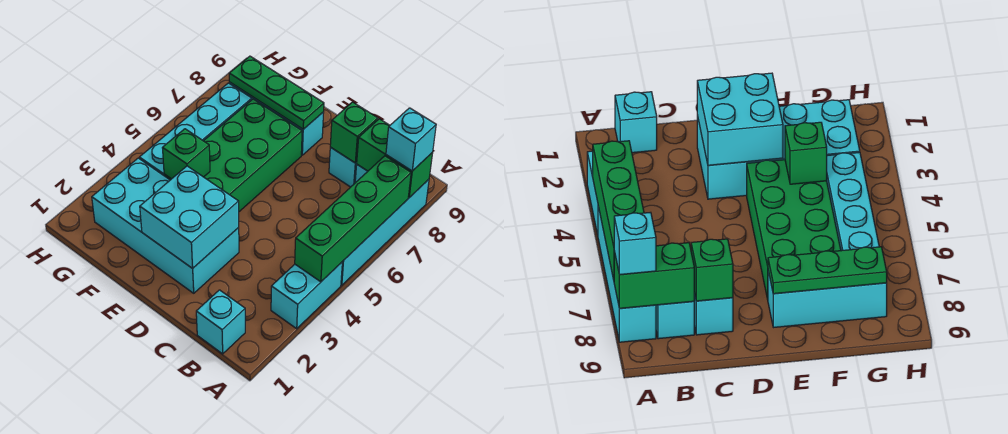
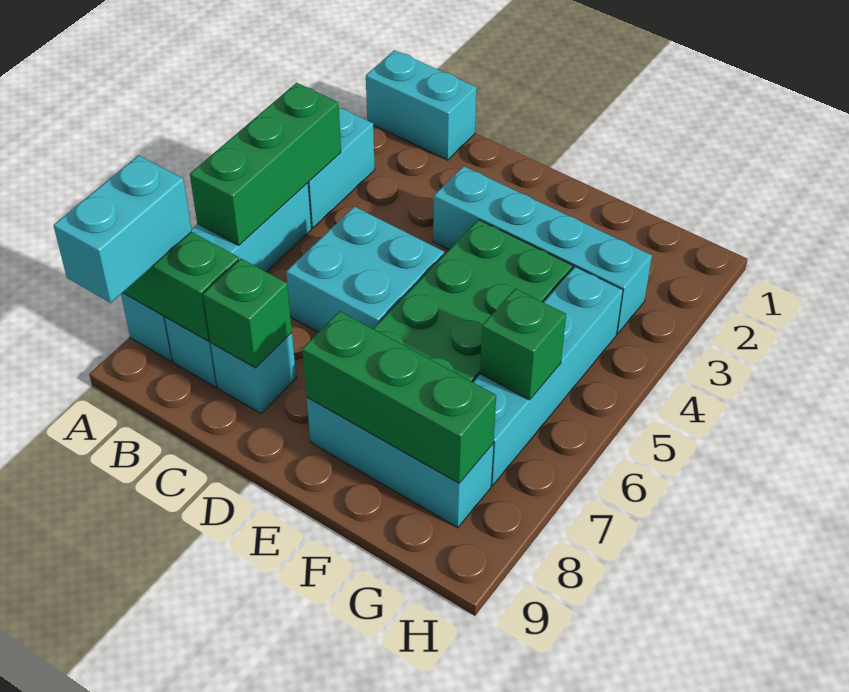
green brick A4:A7 level 2 -> green brick A4:A6 level 2
cyan brick A8 level 3 -> cyan brick A8:A9 level 3
cyan brick B1 level 1 -> cyan brick A1:B1 level 1
cyan brick D2:G3 level 1 -> cyan brick D3:G3 level 1
cyan brick D2:E3 level 2 -> cyan brick C5:D6 level 1
green plate E8:G8 level 2 -> green brick E8:G8 level 2
green brick F4 level 2 -> green brick G6 level 2

